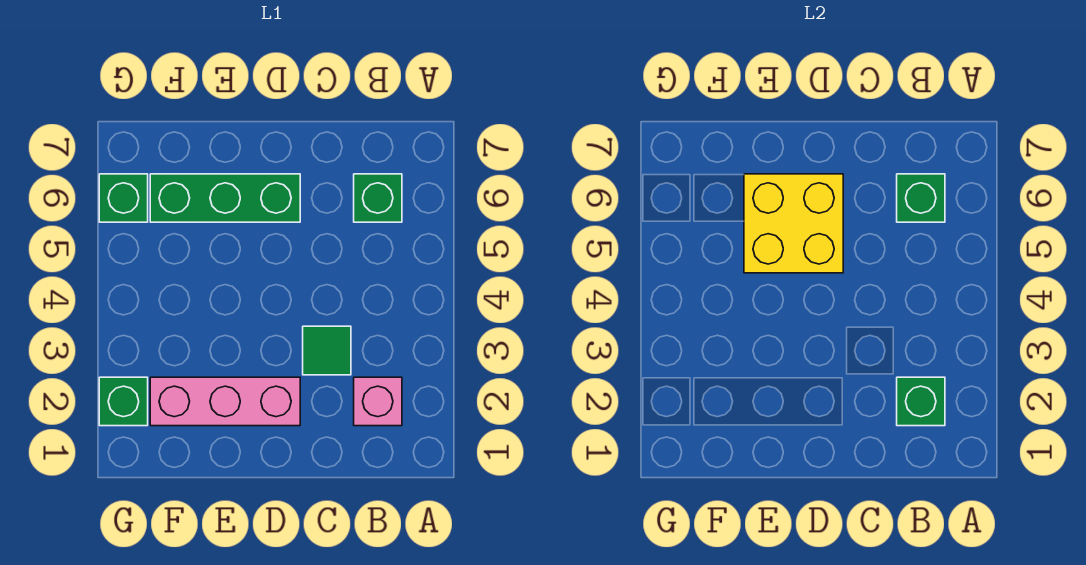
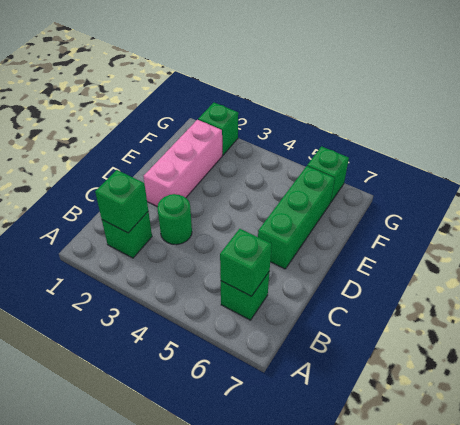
pink brick B2 level 1 -> green brick B2 level 1
green tile C3 level 1 -> green round brick C3 level 1
yellow brick D5:E6 level 2 -> none

